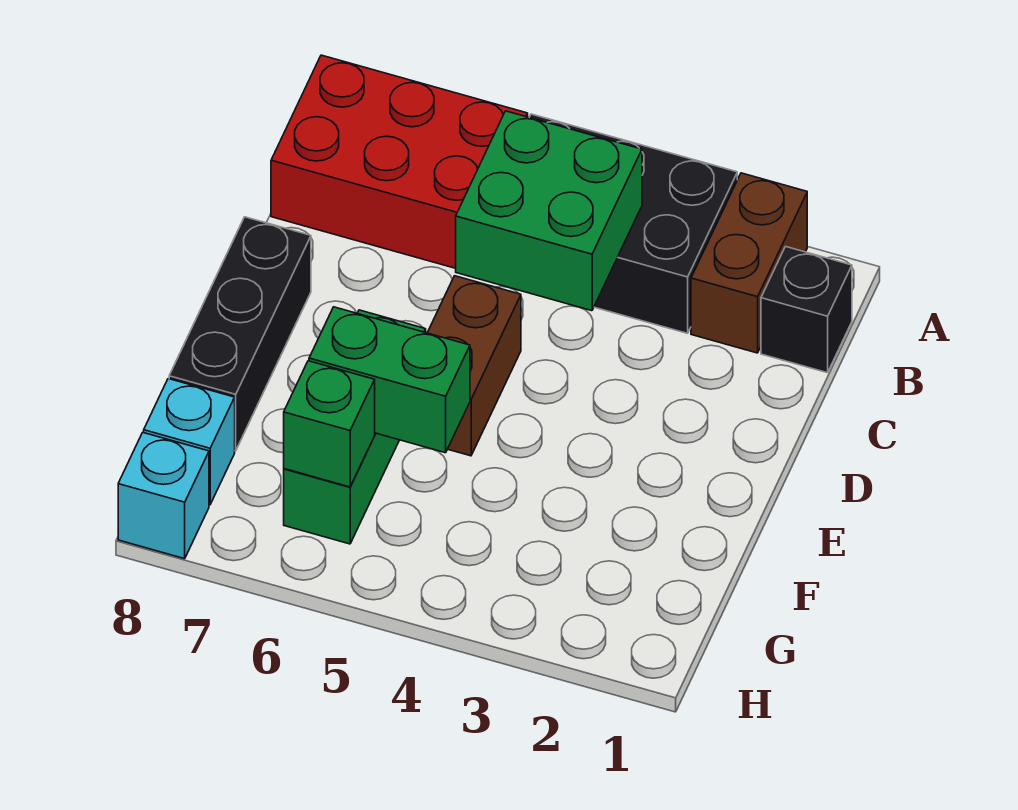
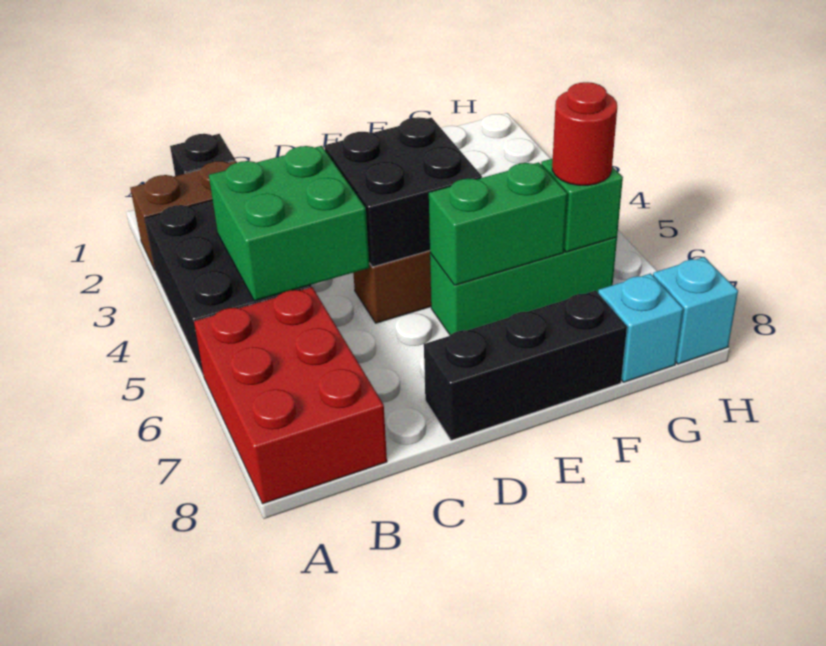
none -> black brick D4:E5 level 2
green brick F5:F6 level 2 -> green brick E6:F6 level 2
none -> red round brick G6 level 3

